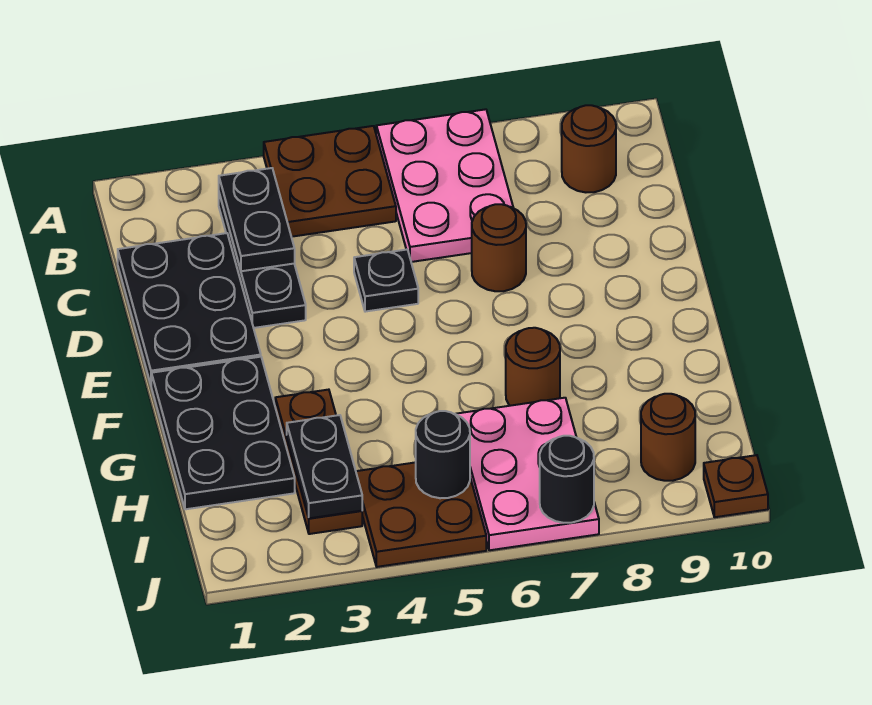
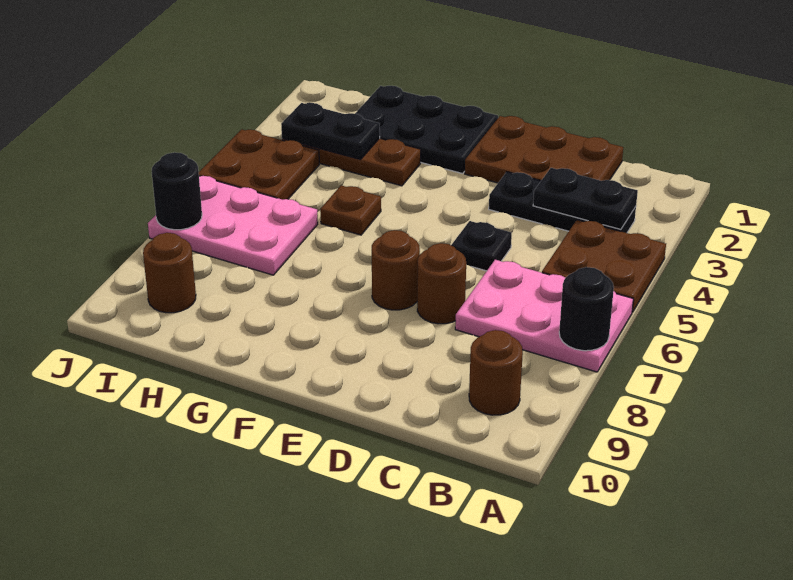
black plate C1:E2 level 1 -> brown plate C1:E2 level 1
brown round brick G7 level 1 -> brown round brick E7 level 1
black round brick I5 level 2 -> black round brick A7 level 2
brown plate J10 level 1 -> brown plate G5 level 1

